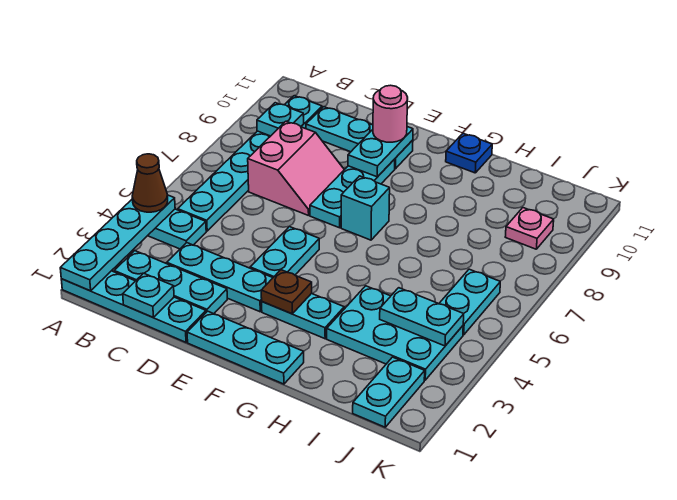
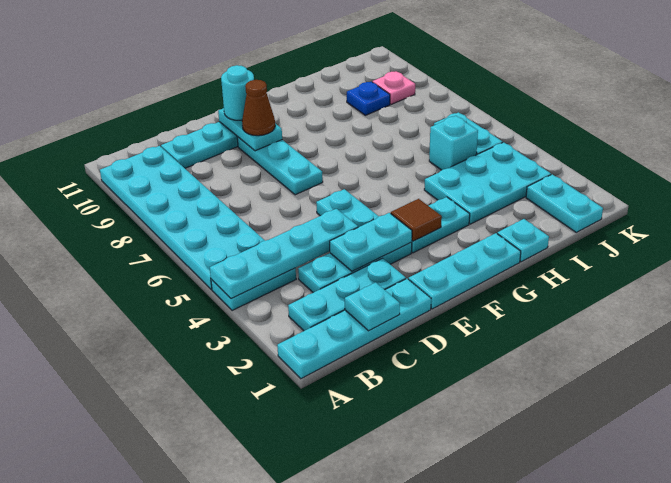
cyan plate A1:A4 level 2 -> cyan plate A4:D4 level 2
brown cone A4 level 3 -> brown cone E9 level 3
cyan plate B5:B10 level 1 -> cyan plate A5:B10 level 1
cyan plate B9 level 2 -> cyan plate H1 level 1
pink slope C7:D8 level 1 top C -> none
pink round brick E10 level 3 -> cyan round brick E10 level 3
brown plate F3 level 2 -> brown tile F3 level 2
cyan brick F7 level 1 -> cyan brick I5 level 1
blue plate G11 level 1 -> blue plate I9 level 1
cyan plate I4:J4 level 2 -> cyan plate D3:E3 level 2

